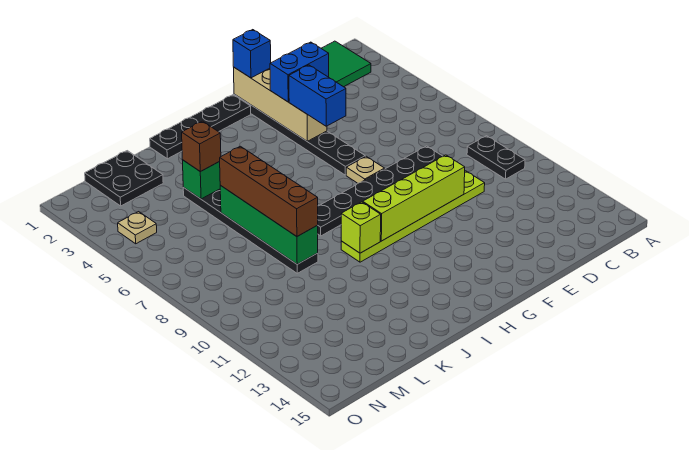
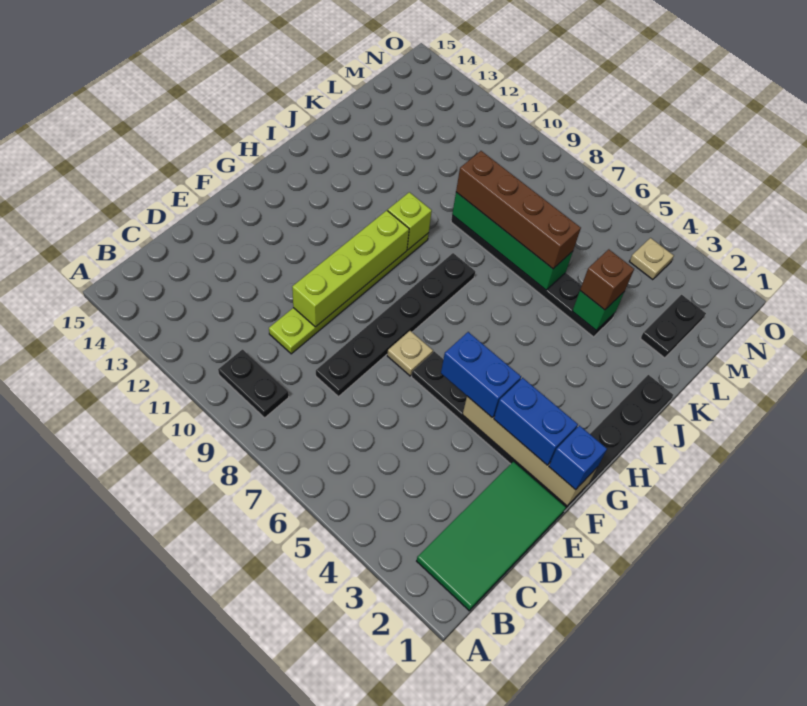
blue brick E3:F3 level 3 -> blue brick F2:F3 level 3
black plate L1:M2 level 1 -> black plate L2:M2 level 1

